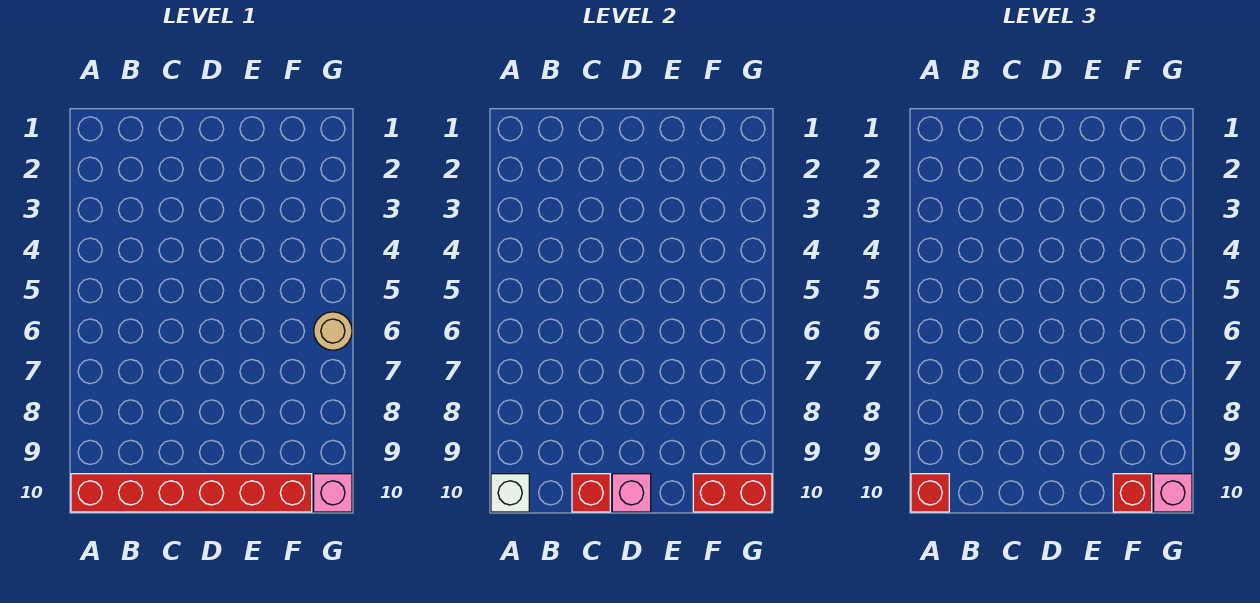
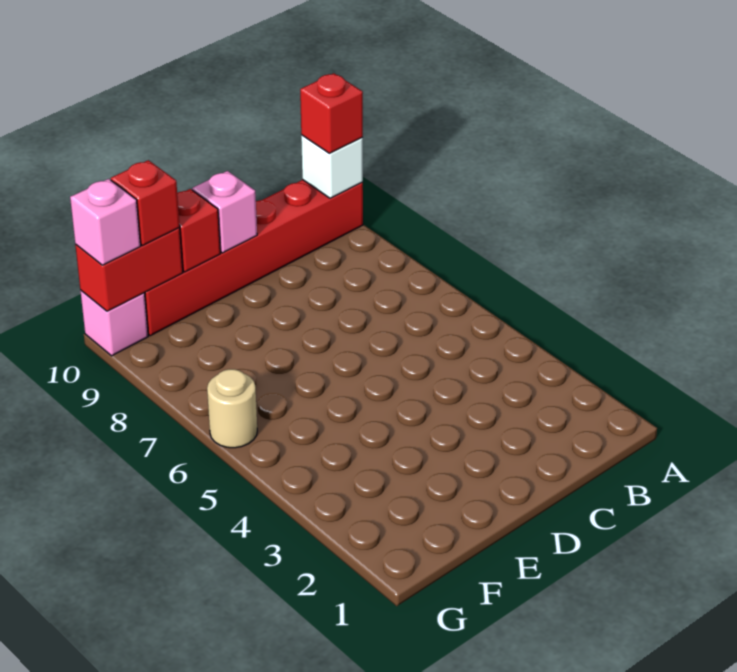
red brick C10 level 2 -> red brick E10 level 2

